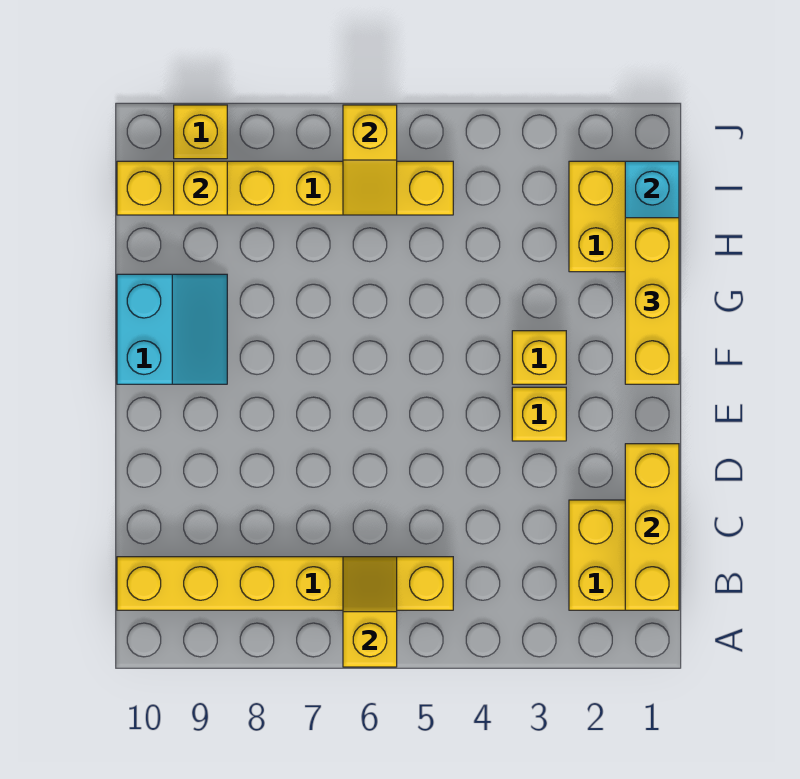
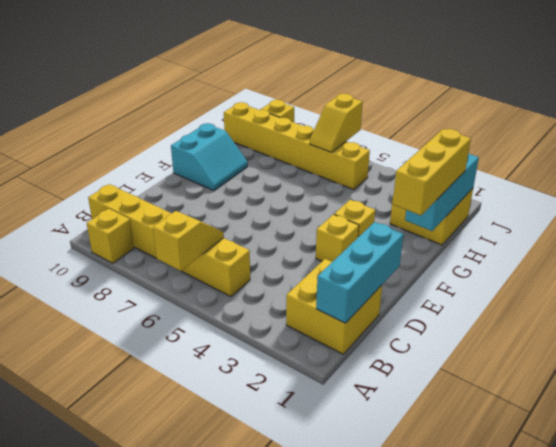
yellow brick B1:D1 level 2 -> cyan brick B1:D1 level 2
yellow brick I9 level 2 -> yellow brick A9 level 1

